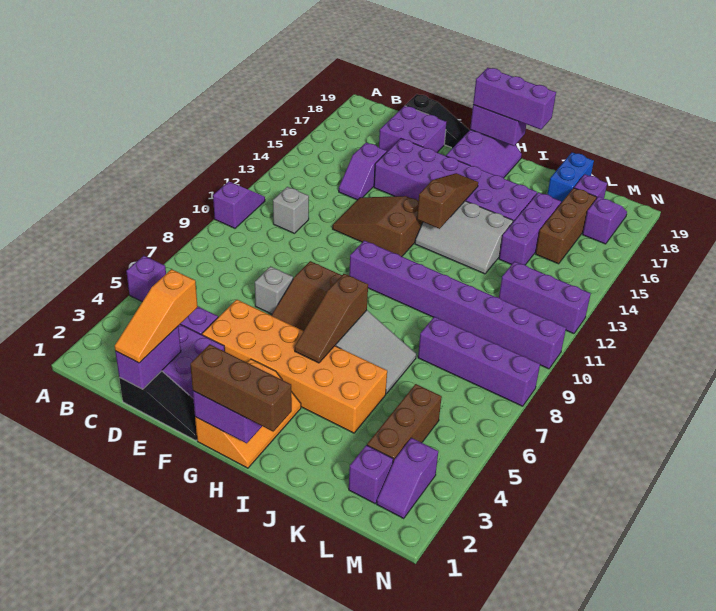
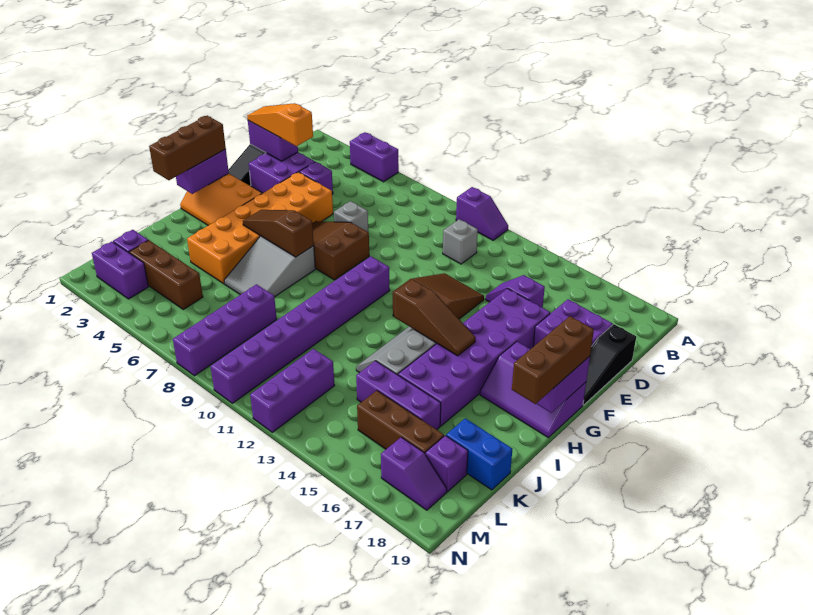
purple brick A5 level 1 -> purple brick A4:A5 level 1
purple brick G19:I19 level 3 -> brown brick G19:I19 level 3
purple slope M2:M3 level 1 top 3 -> purple brick M2:M3 level 1

